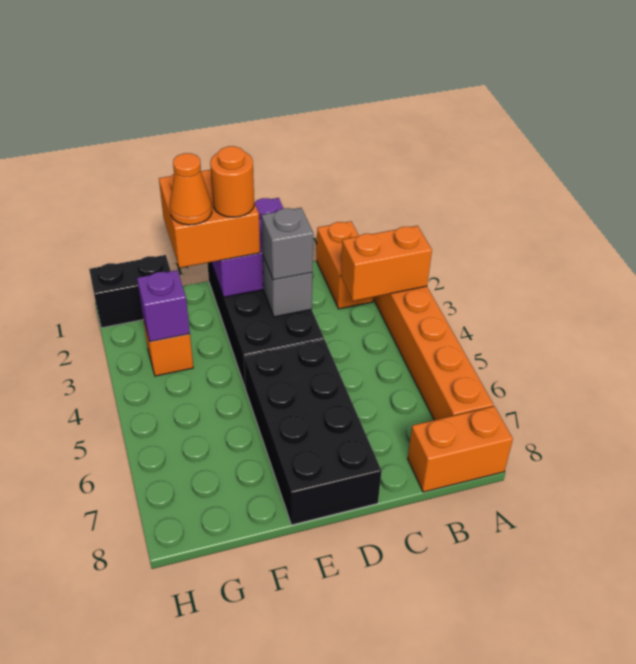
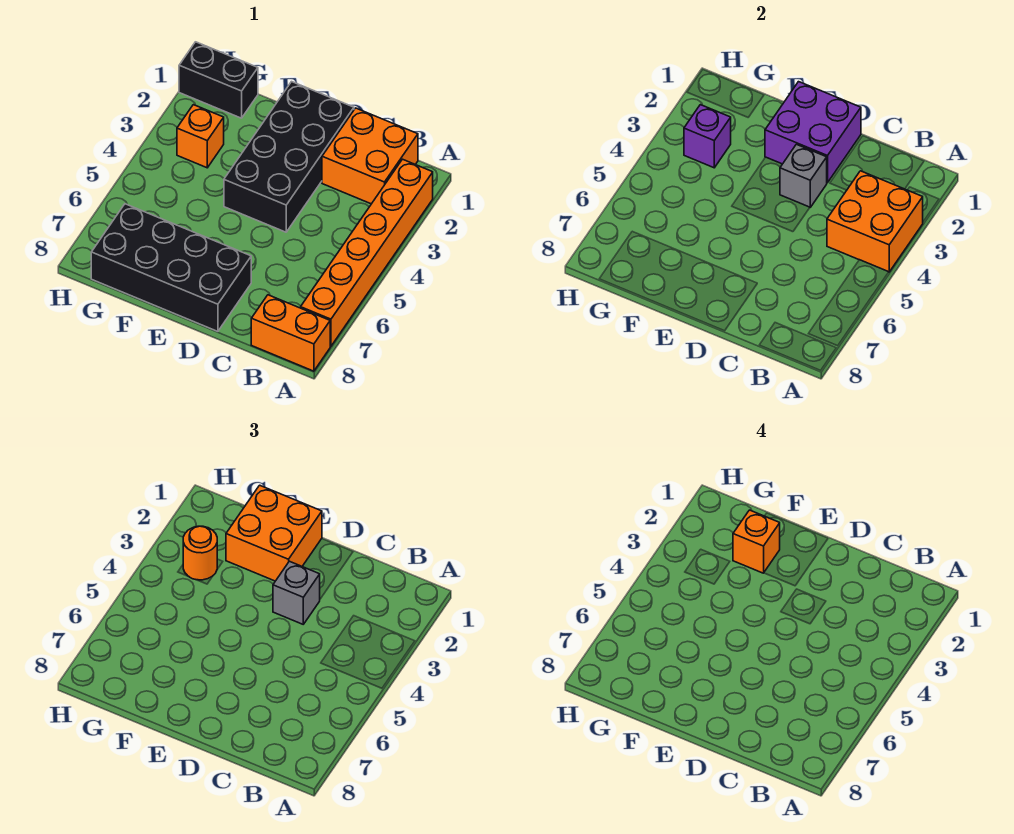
orange brick A3:B3 level 2 -> orange brick A3:B4 level 2
orange brick B1:B2 level 1 -> orange brick B1:C2 level 1
black brick D5:E8 level 1 -> black brick D7:G8 level 1
orange round brick E2 level 4 -> orange round brick G3 level 3
orange cone F2 level 4 -> orange brick F2 level 4

